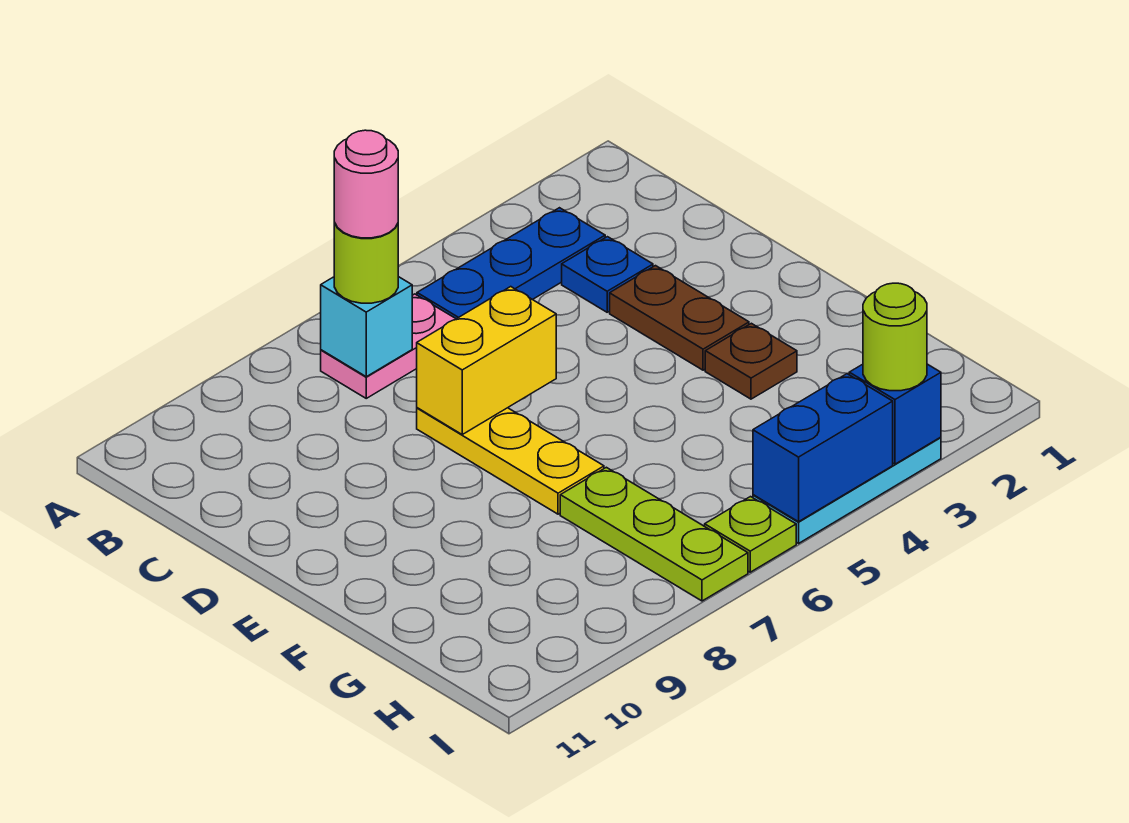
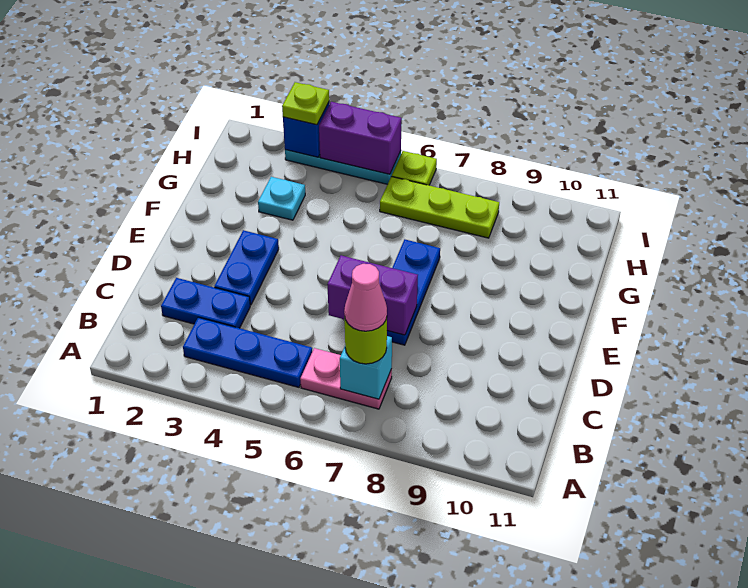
pink round brick B7 level 4 -> pink cone B7 level 4
blue plate C3 level 1 -> blue plate C2:C3 level 1
brown plate D3:E3 level 1 -> blue plate D3:E3 level 1
yellow brick D6:D7 level 2 -> purple brick D6:D7 level 2
yellow plate D7:F7 level 1 -> blue plate D7:F7 level 1
brown plate F3 level 1 -> none
none -> cyan plate G3 level 1
lime plate G7:I7 level 1 -> lime plate H6:H8 level 1
lime round brick I3 level 3 -> lime plate I3 level 3
blue brick I4:I5 level 2 -> purple brick I4:I5 level 2

